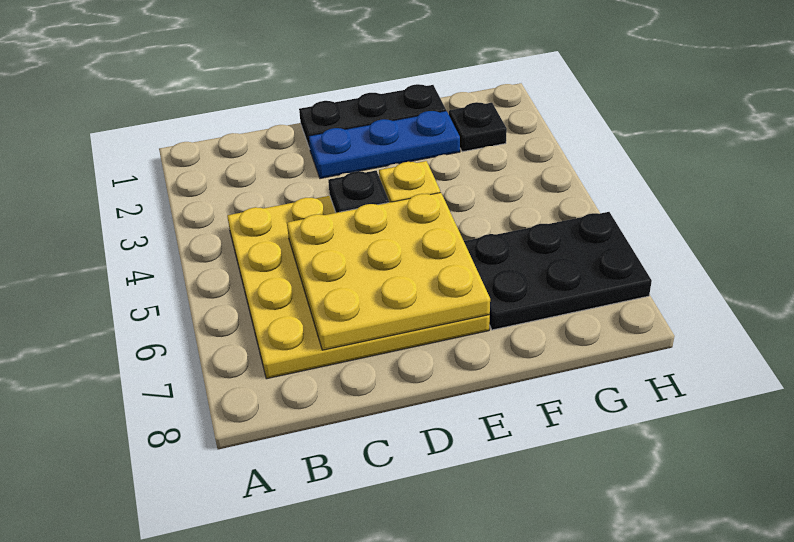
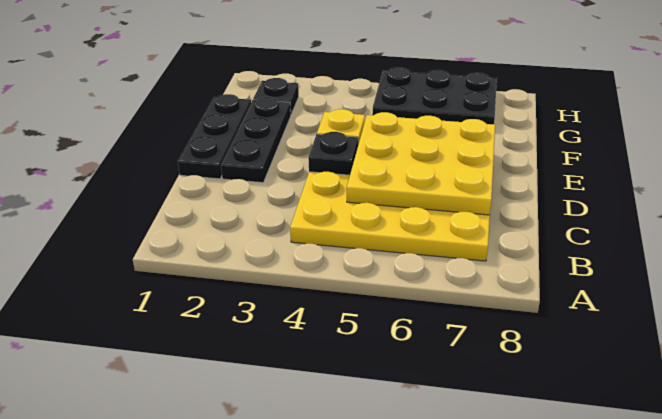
blue plate D2:F2 level 1 -> black plate D2:F2 level 1
black plate F6:H7 level 1 -> black plate G5:H7 level 1

